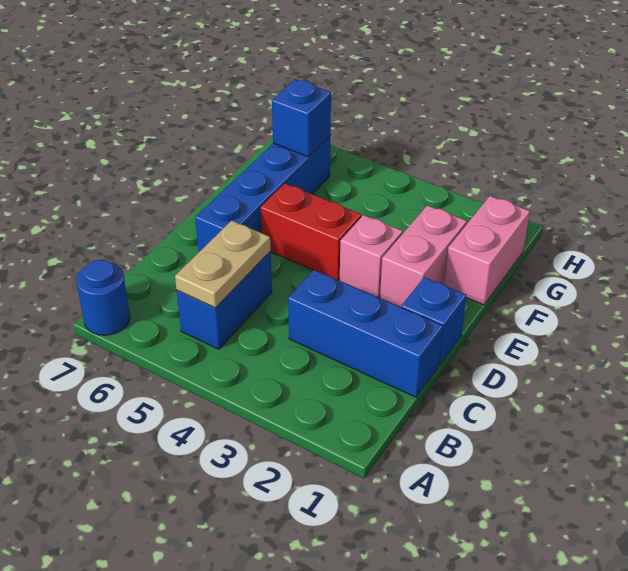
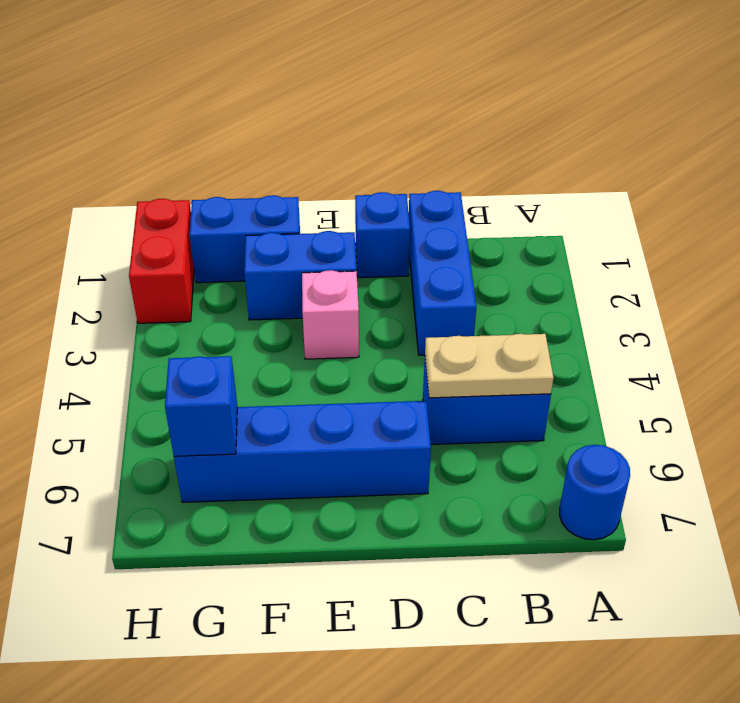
pink brick E2:F2 level 1 -> blue brick E2:F2 level 1
red brick E4:E5 level 1 -> red brick H1:H2 level 1
pink brick F1:G1 level 1 -> blue brick F1:G1 level 1

